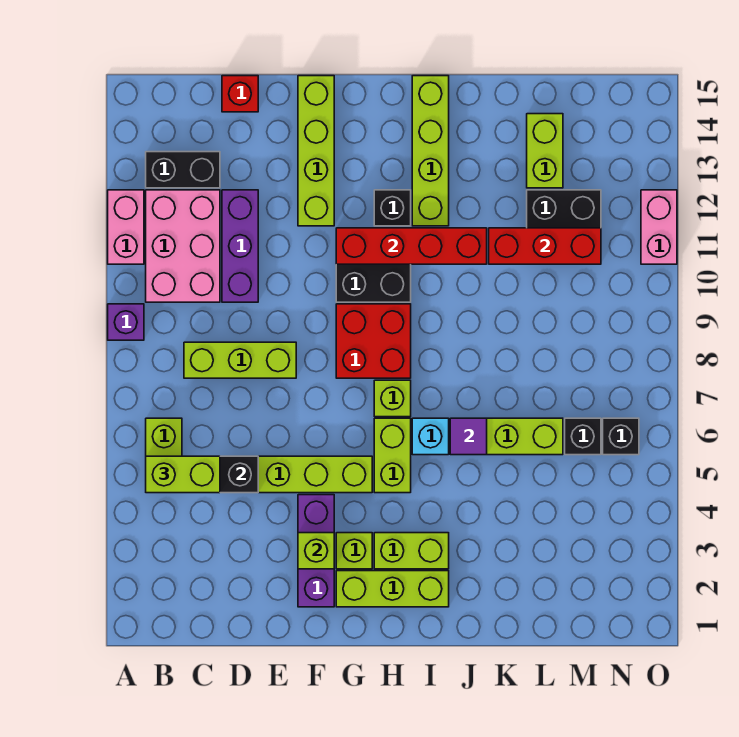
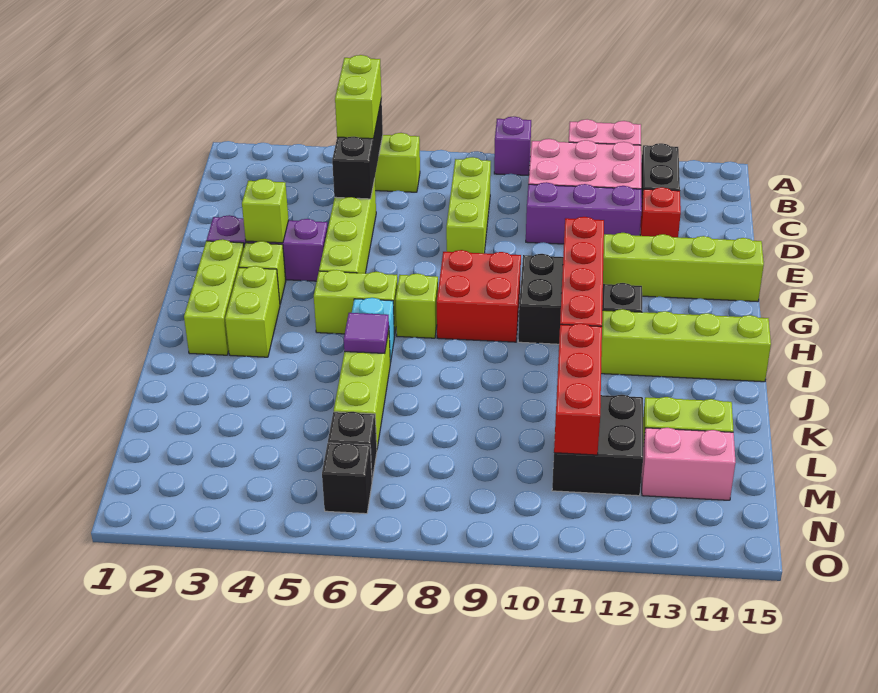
red brick D15 level 1 -> red brick D13 level 1
pink brick O11:O12 level 1 -> pink brick M13:M14 level 1

